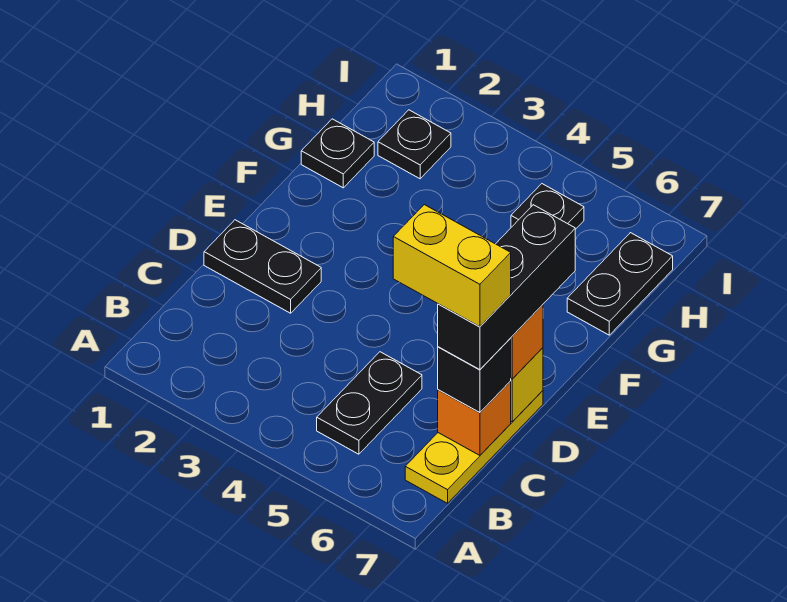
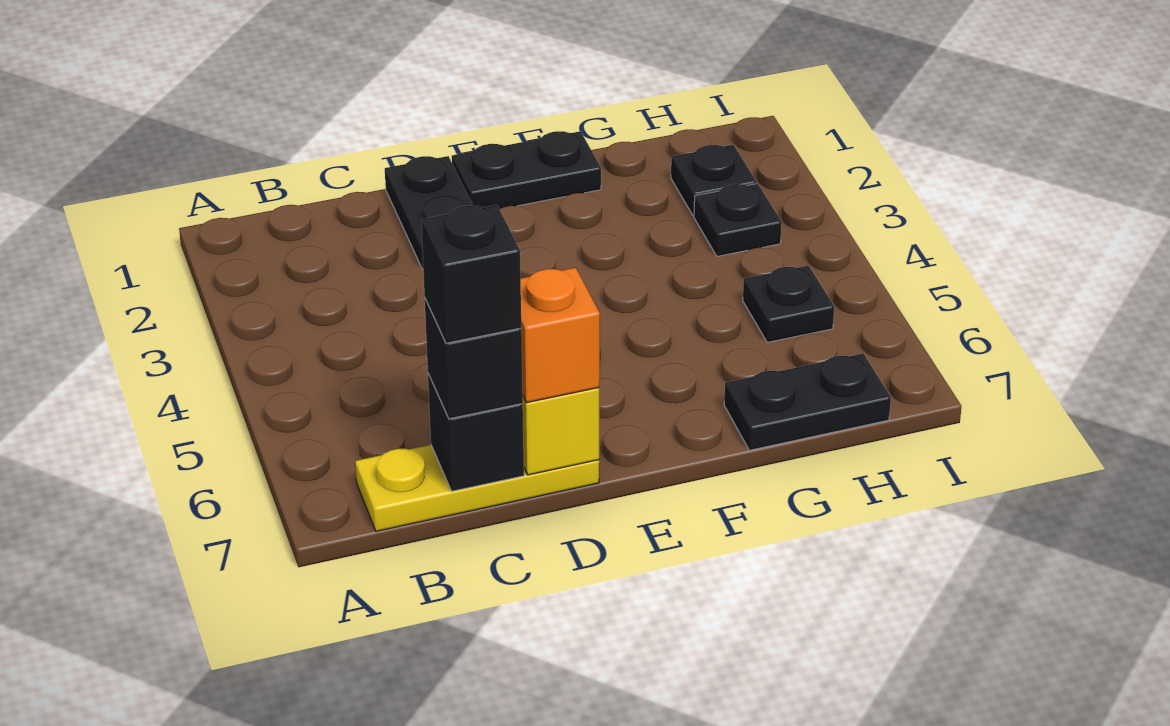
black plate B5:C5 level 1 -> black plate E1:F1 level 1
yellow brick C6:C7 level 5 -> none
orange brick C7 level 2 -> black brick C7 level 2
black brick C7:E7 level 4 -> black brick C7 level 4
black plate G1 level 1 -> black plate H3 level 1

